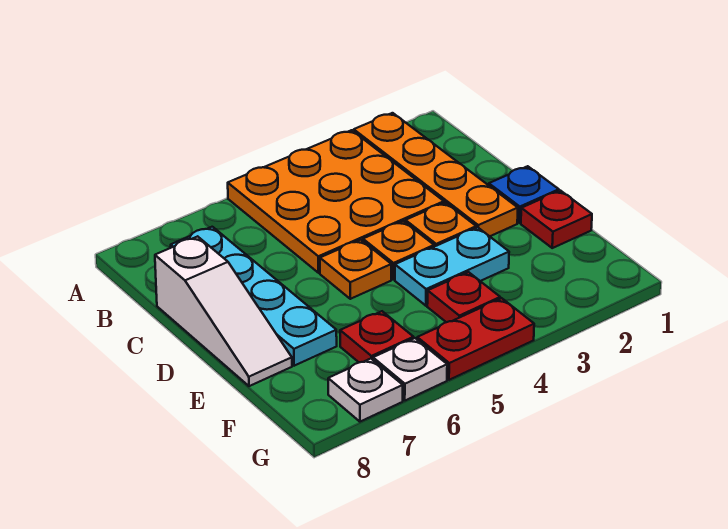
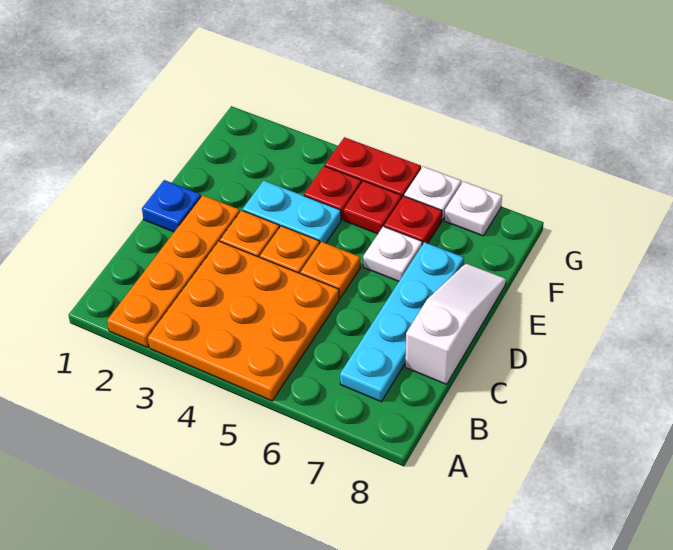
red plate E1 level 1 -> red plate F5 level 1
none -> white plate E6 level 1

